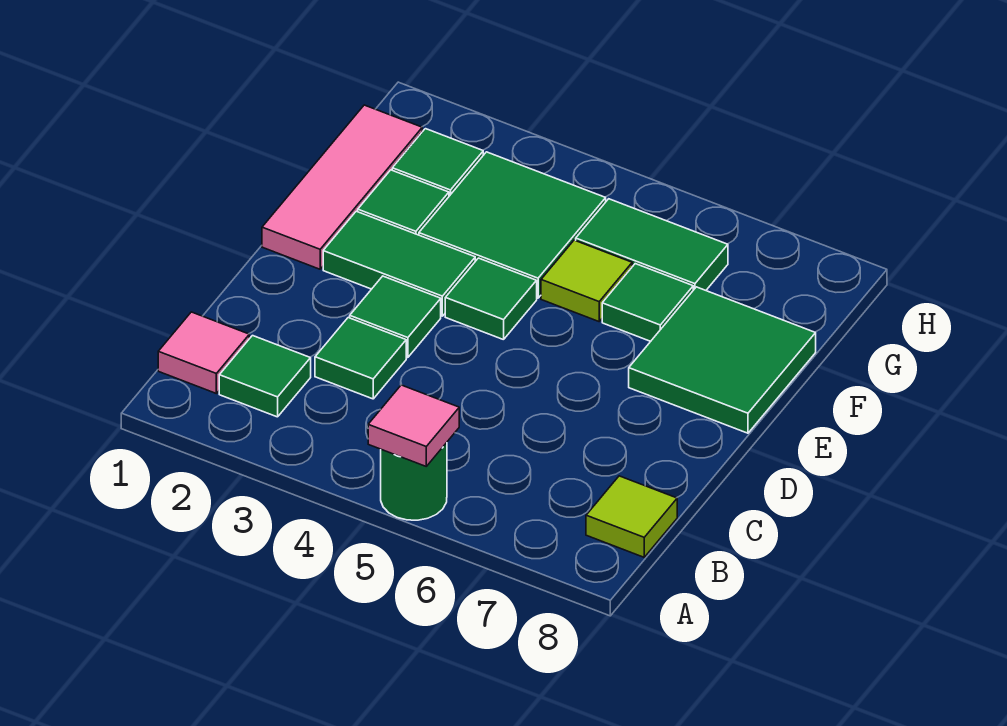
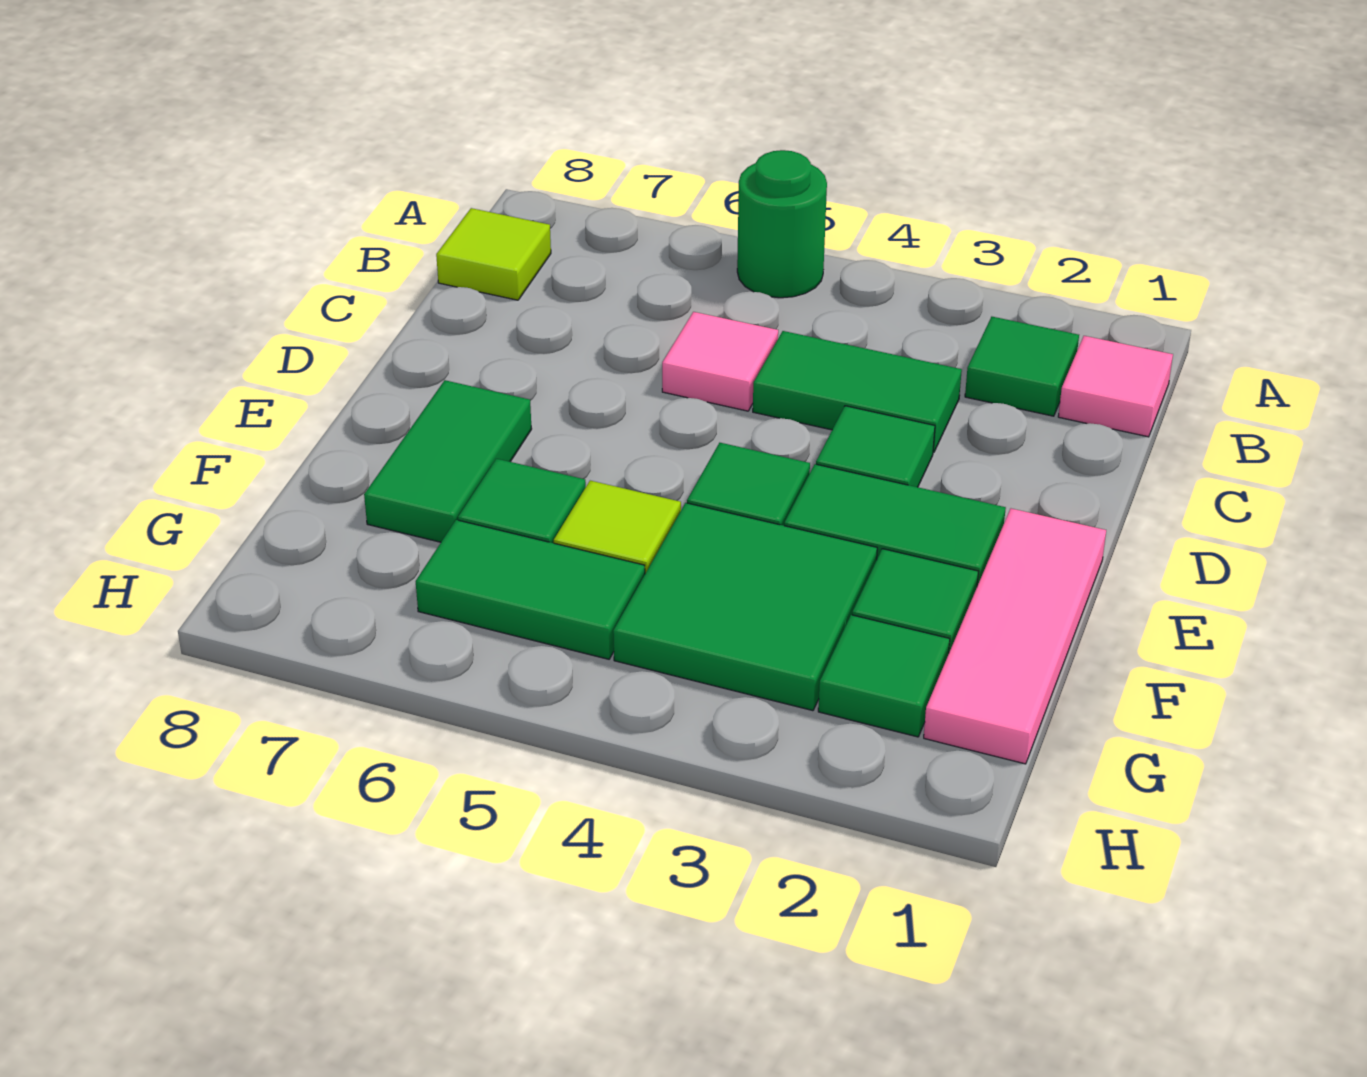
pink tile A5 level 2 -> pink tile C5 level 1
green tile C3 level 1 -> green tile C3:C4 level 1
green tile E7:F8 level 1 -> green tile E7:F7 level 1

